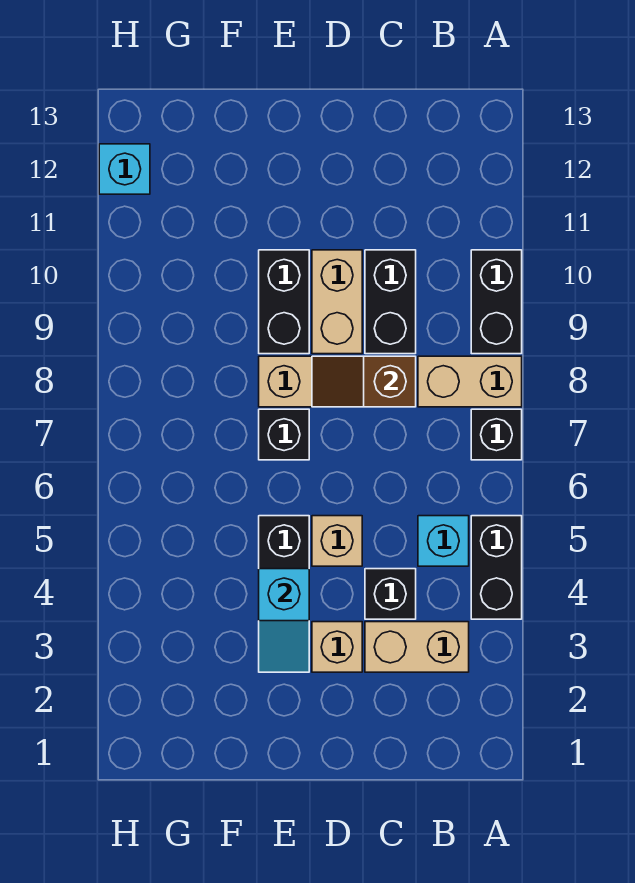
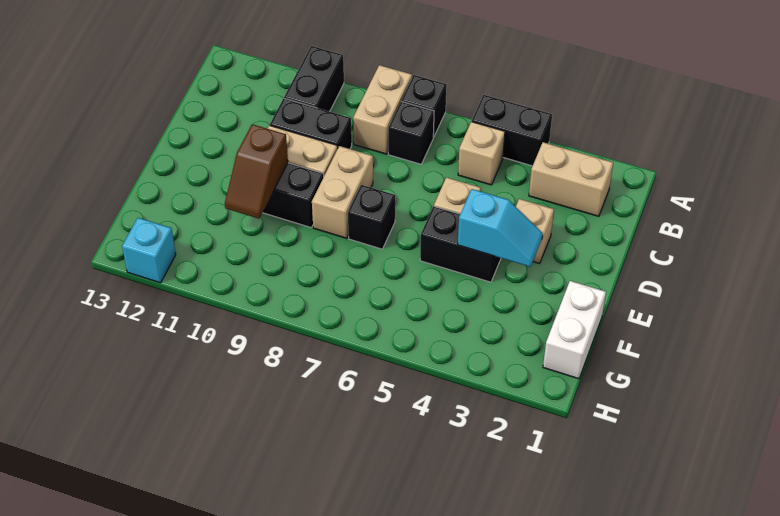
black brick A9:A10 level 1 -> black brick A10:B10 level 1
tan brick B3:C3 level 1 -> tan brick B2:B3 level 1
cyan brick B5 level 1 -> tan brick B5 level 1
black brick C4 level 1 -> black brick B7 level 1
brown slope C8:D8 level 2 top C -> brown slope E10:F10 level 2 top E
none -> white brick F1:G1 level 1

